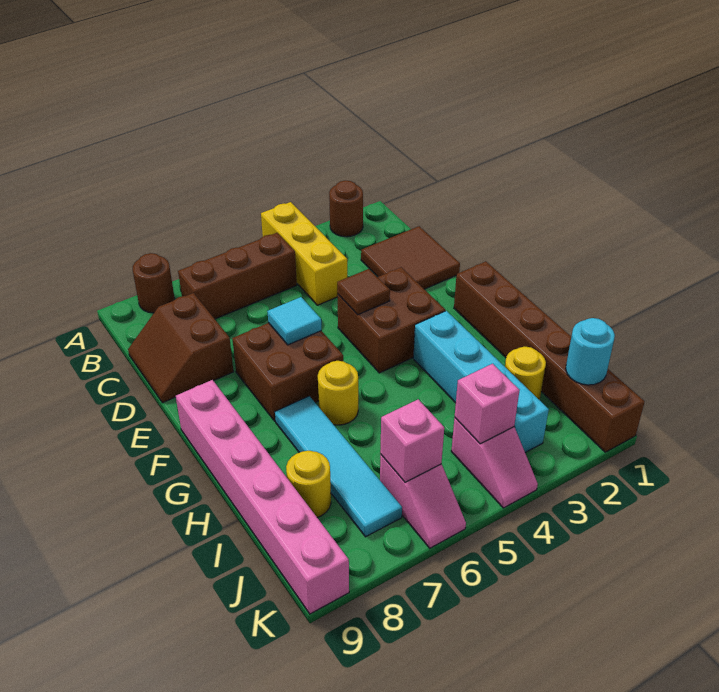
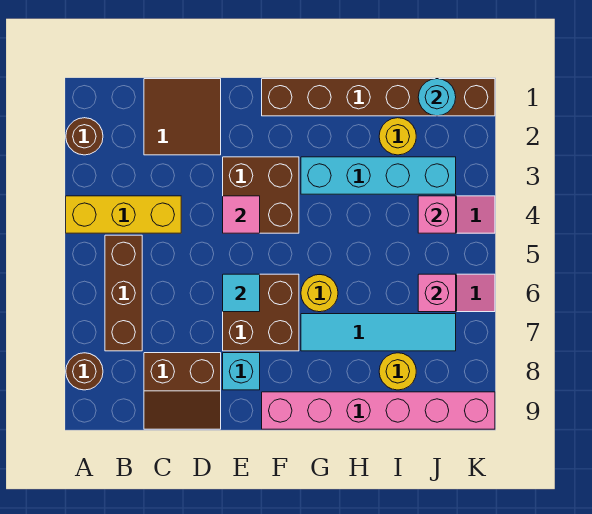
brown tile E4 level 2 -> pink tile E4 level 2
none -> cyan brick E8 level 1

